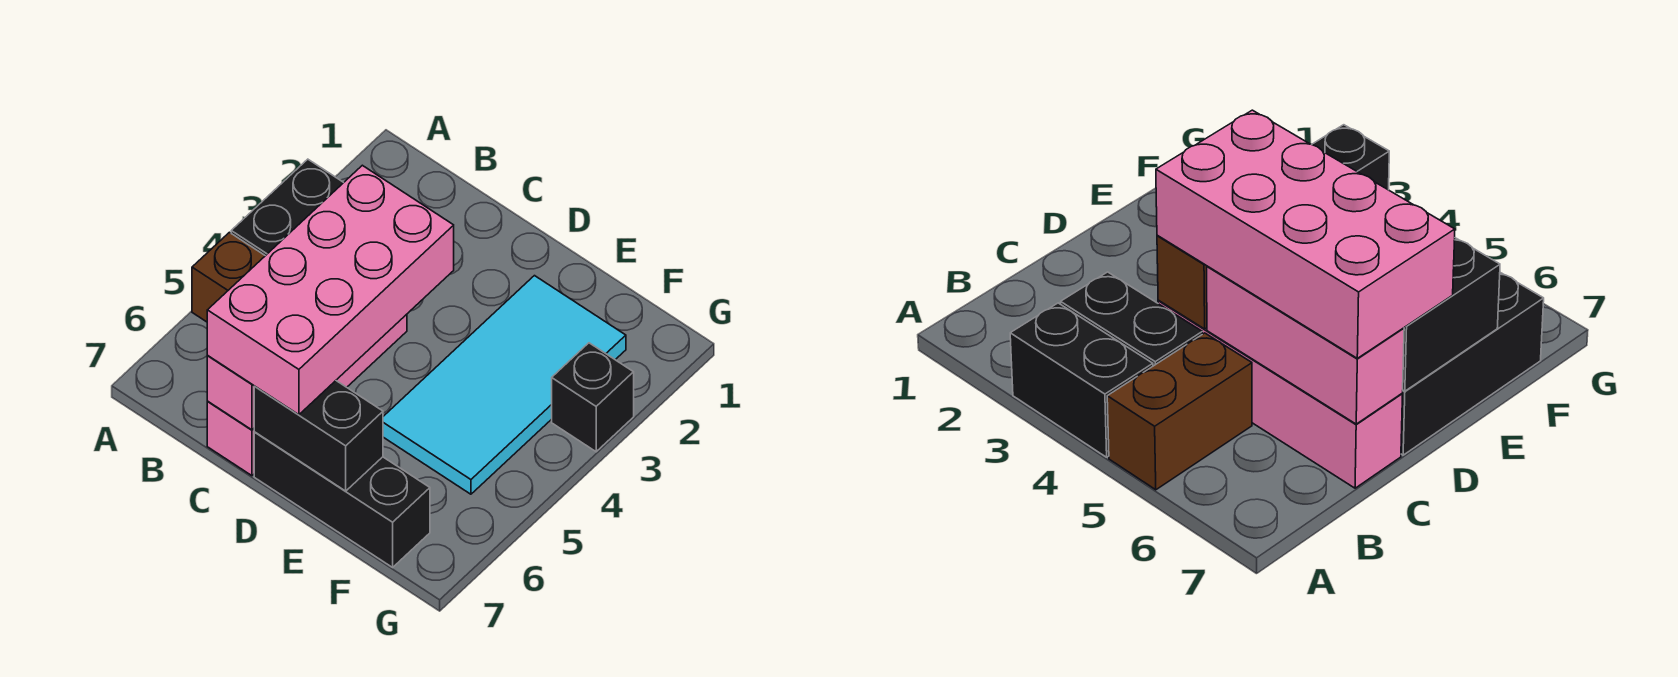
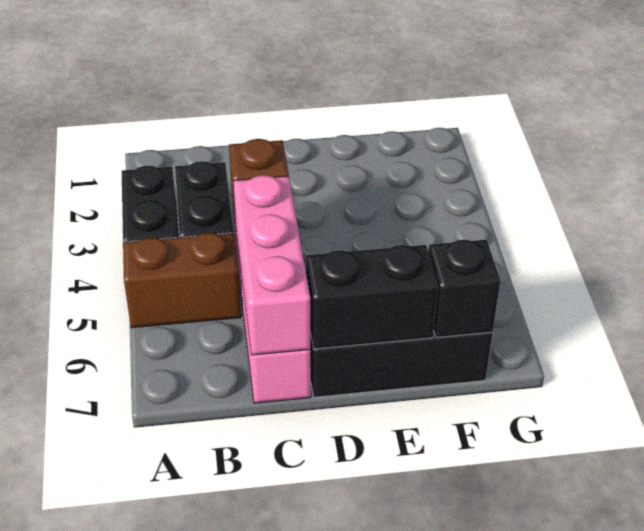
pink brick C4:D7 level 3 -> none
cyan tile E2:F5 level 1 -> none
black brick G3 level 1 -> black brick F7 level 2

